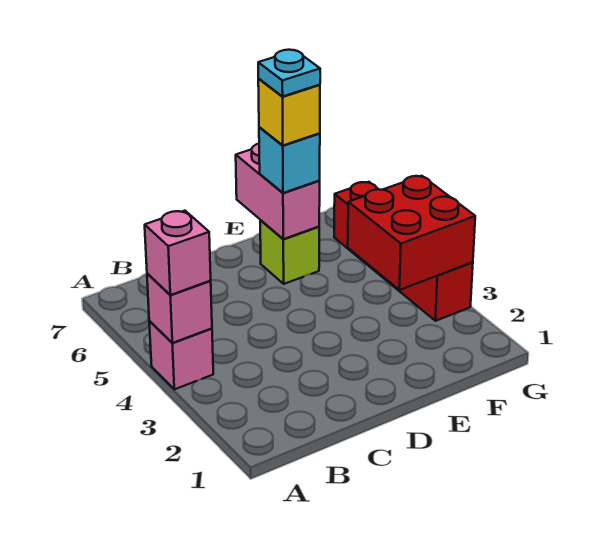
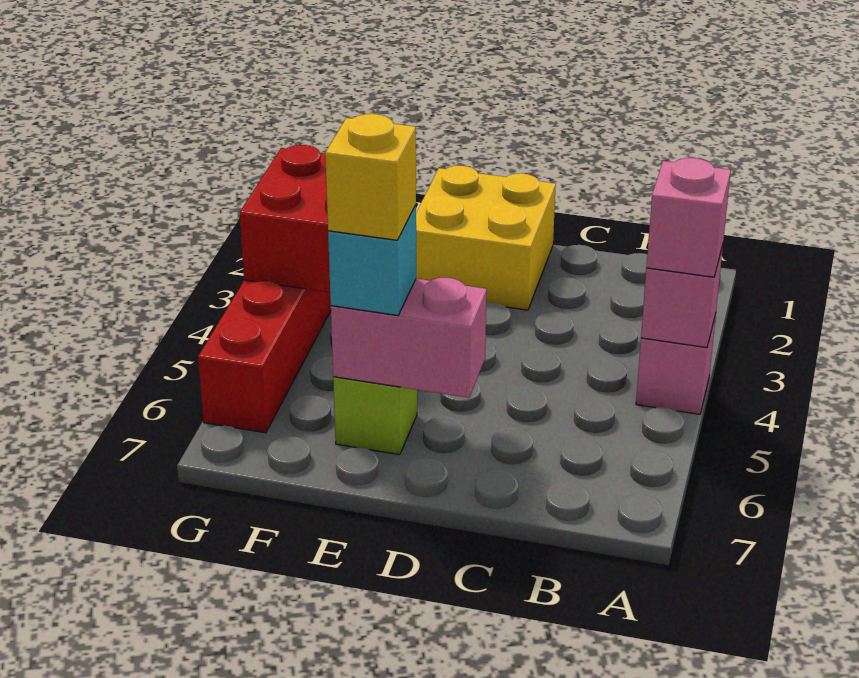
none -> yellow brick D1:E2 level 1
pink brick E6:E7 level 2 -> pink brick D6:E6 level 2
cyan plate E6 level 5 -> none

